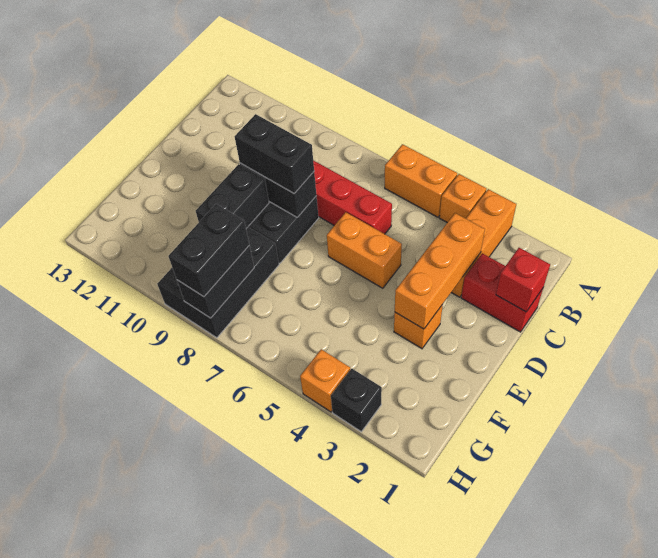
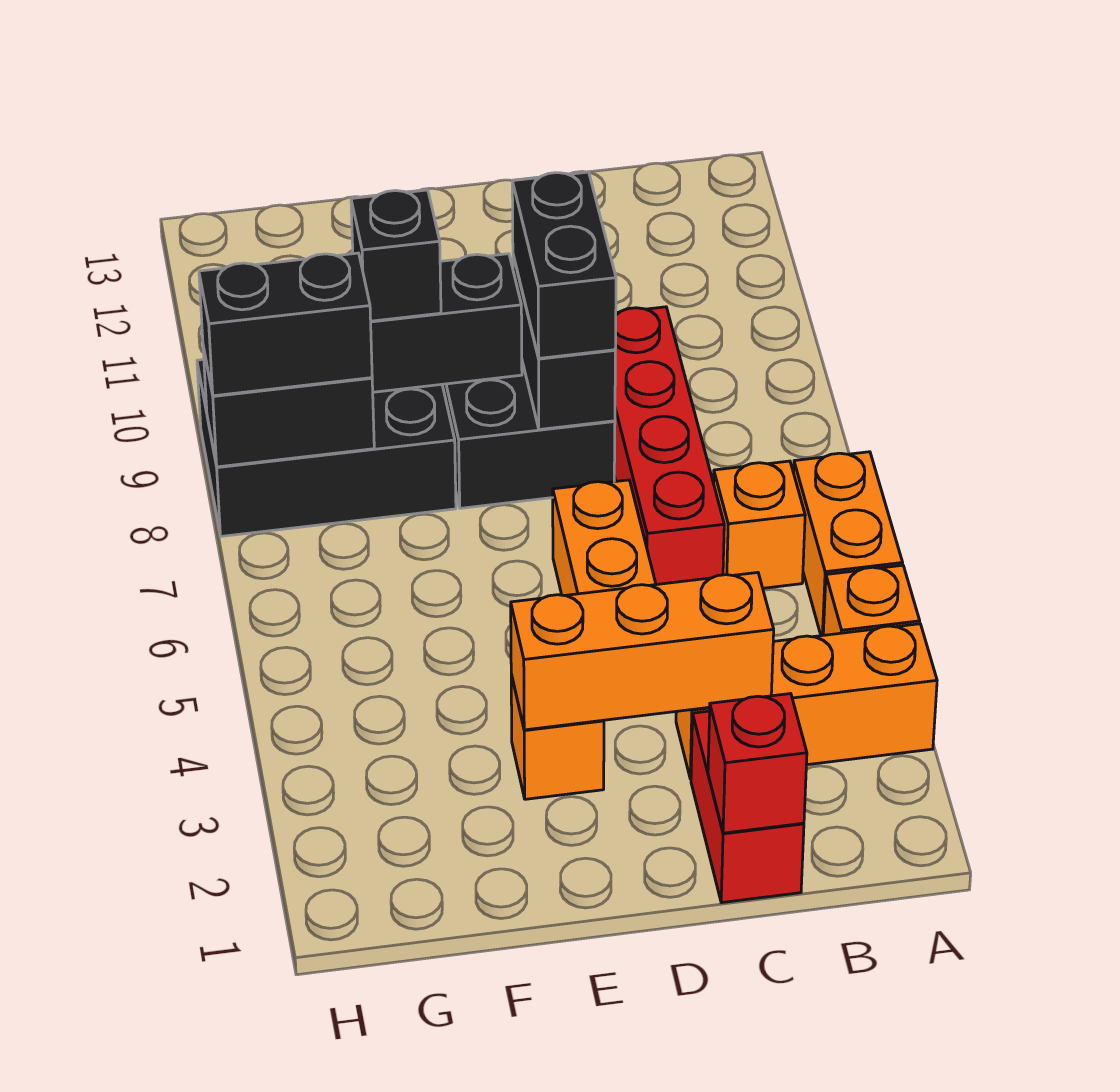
black brick H3 level 1 -> black brick F9 level 3
orange brick H4 level 1 -> orange brick B6 level 1

